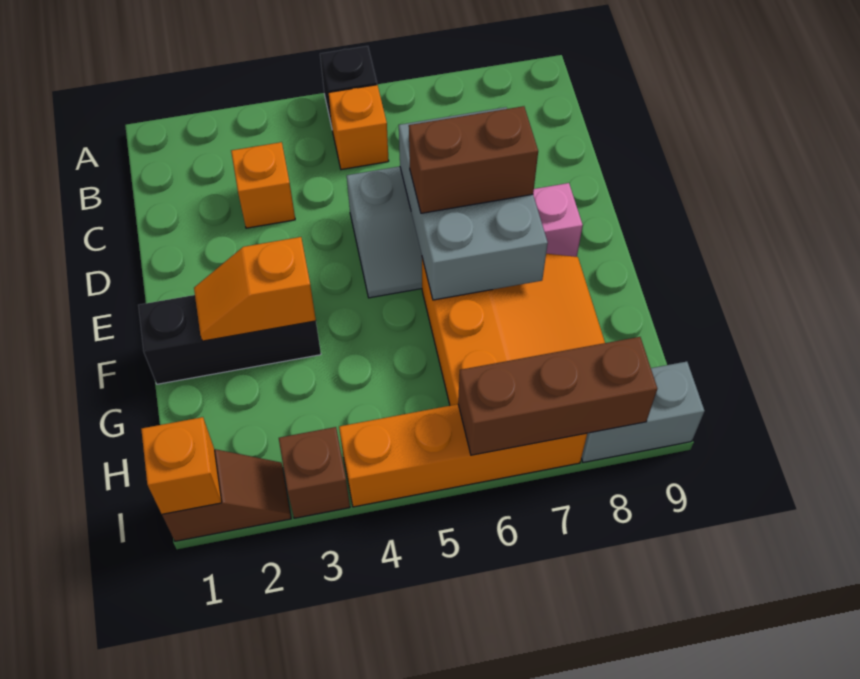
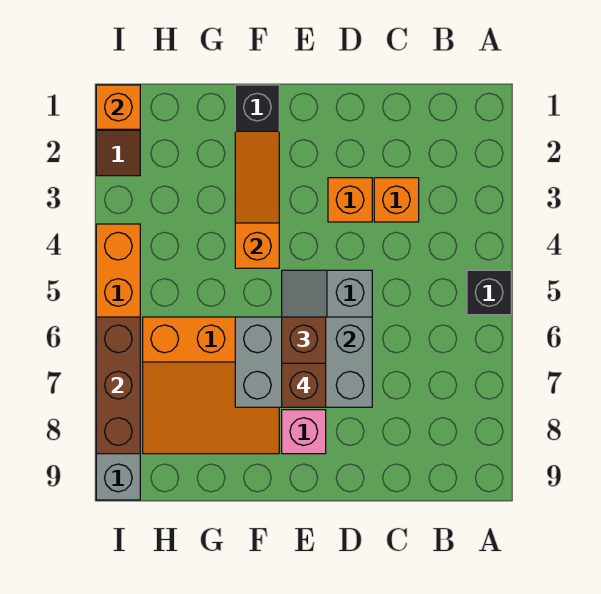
orange brick B5 level 1 -> orange brick D3 level 1
orange slope F2:F3 level 2 top 3 -> orange slope F2:F4 level 2 top 4
brown brick I3 level 1 -> brown brick E7 level 4

